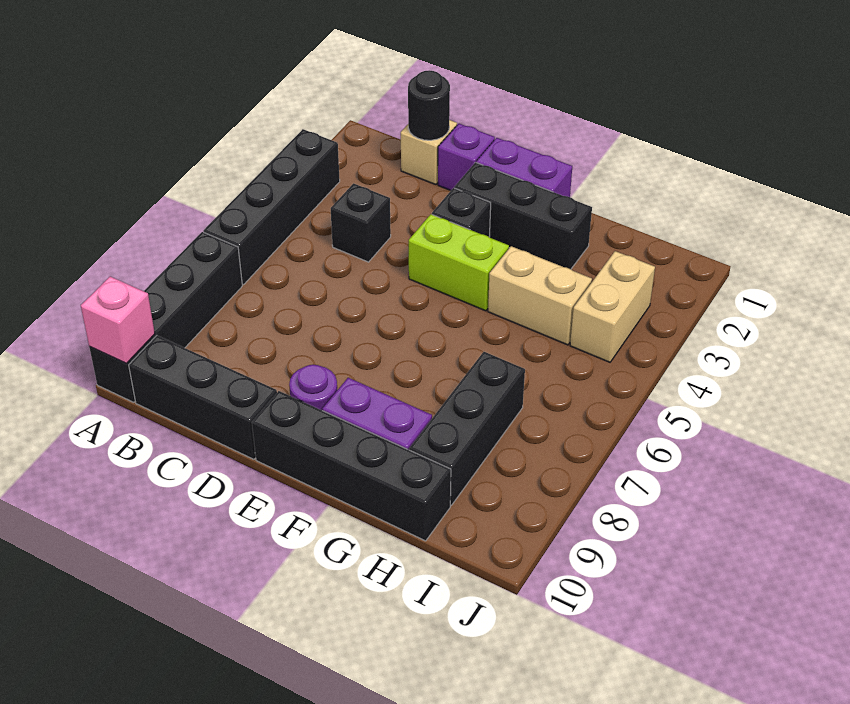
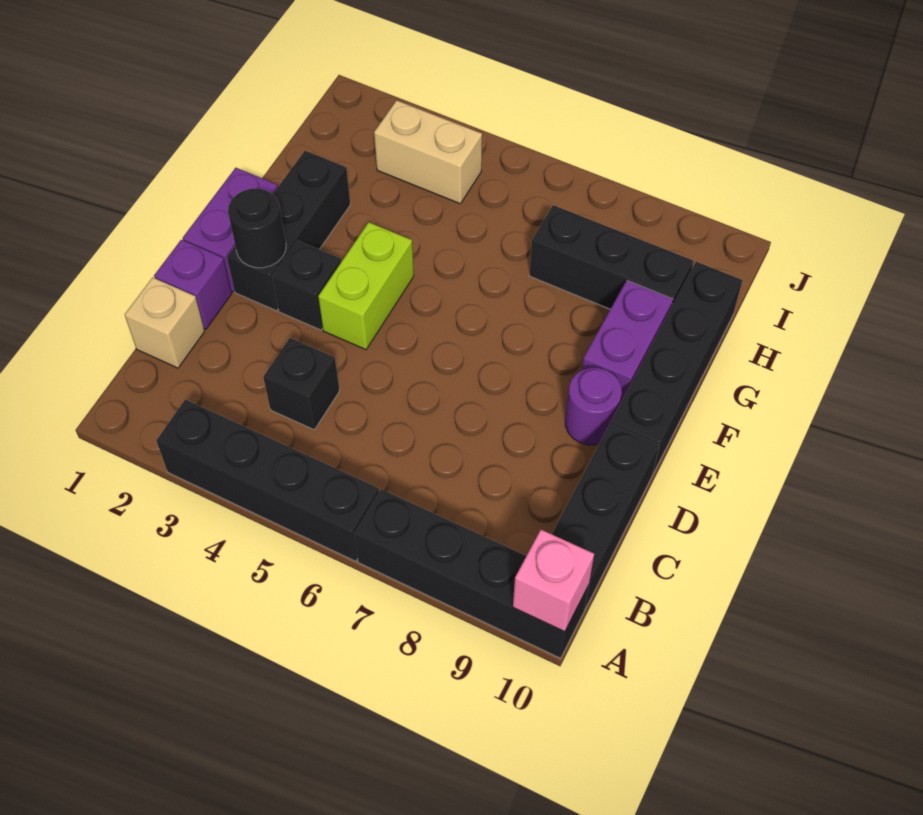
black round brick C1 level 2 -> black round brick E2 level 2
tan brick G4:H4 level 1 -> none

